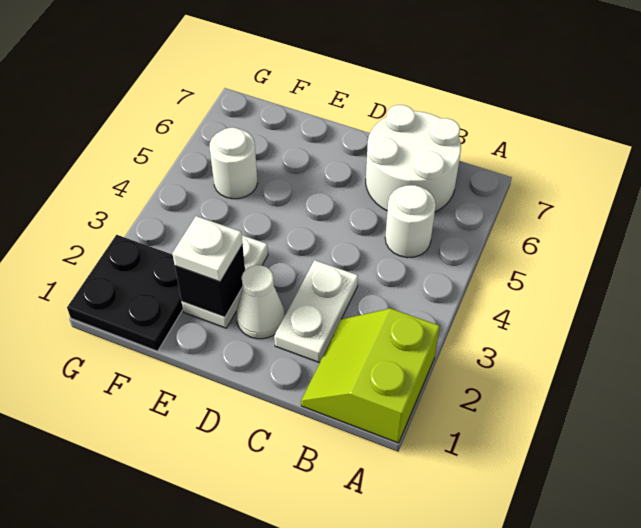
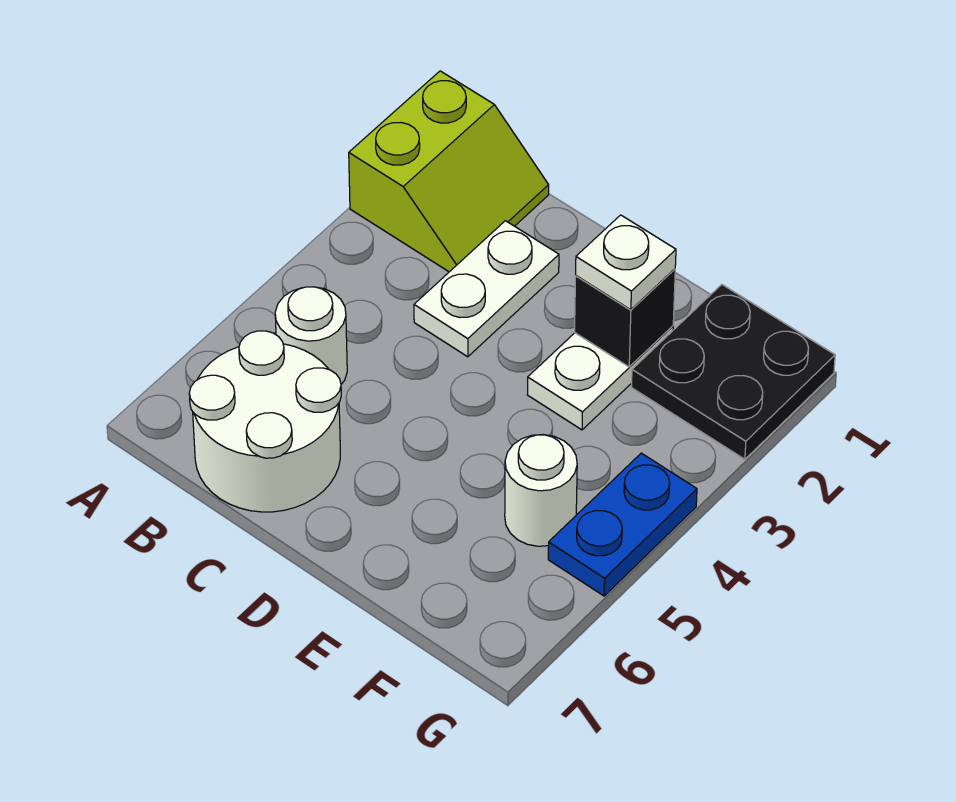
white cone D2 level 1 -> none
none -> blue plate G4:G5 level 1

